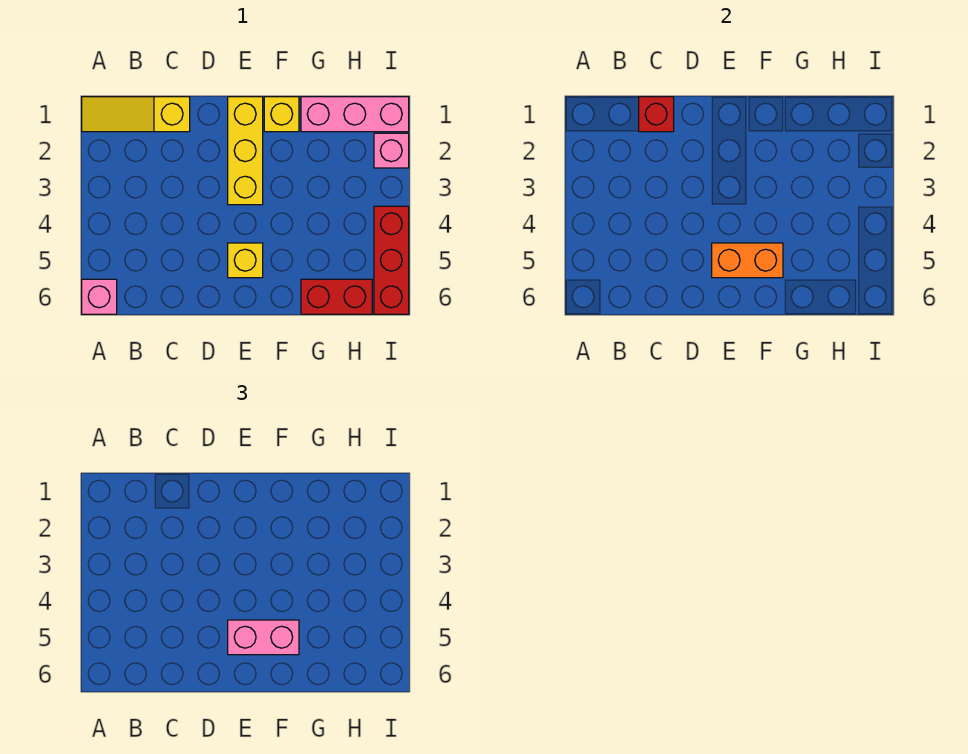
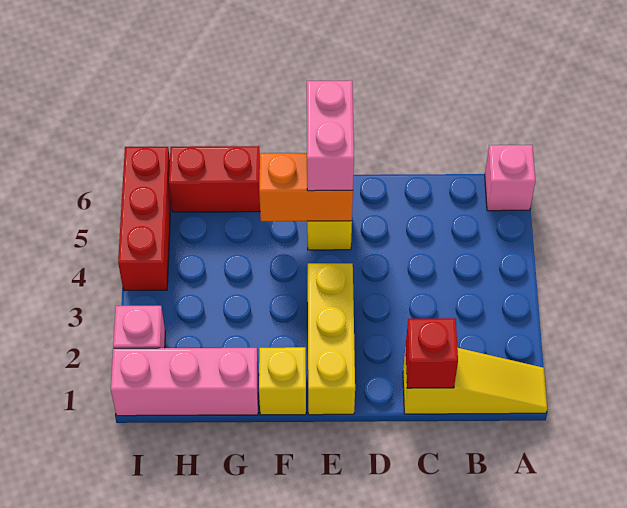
pink brick E5:F5 level 3 -> pink brick E5:E6 level 3

